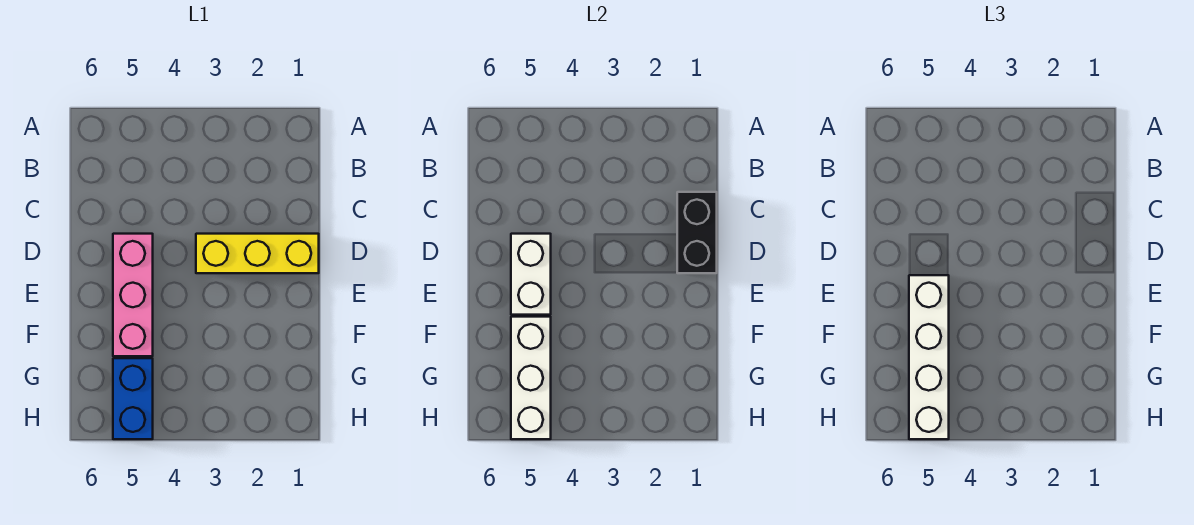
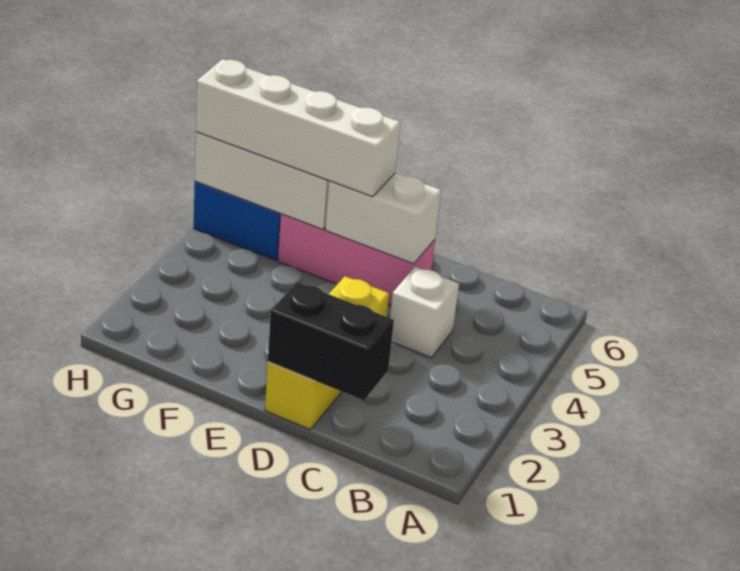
none -> white brick C4 level 1

